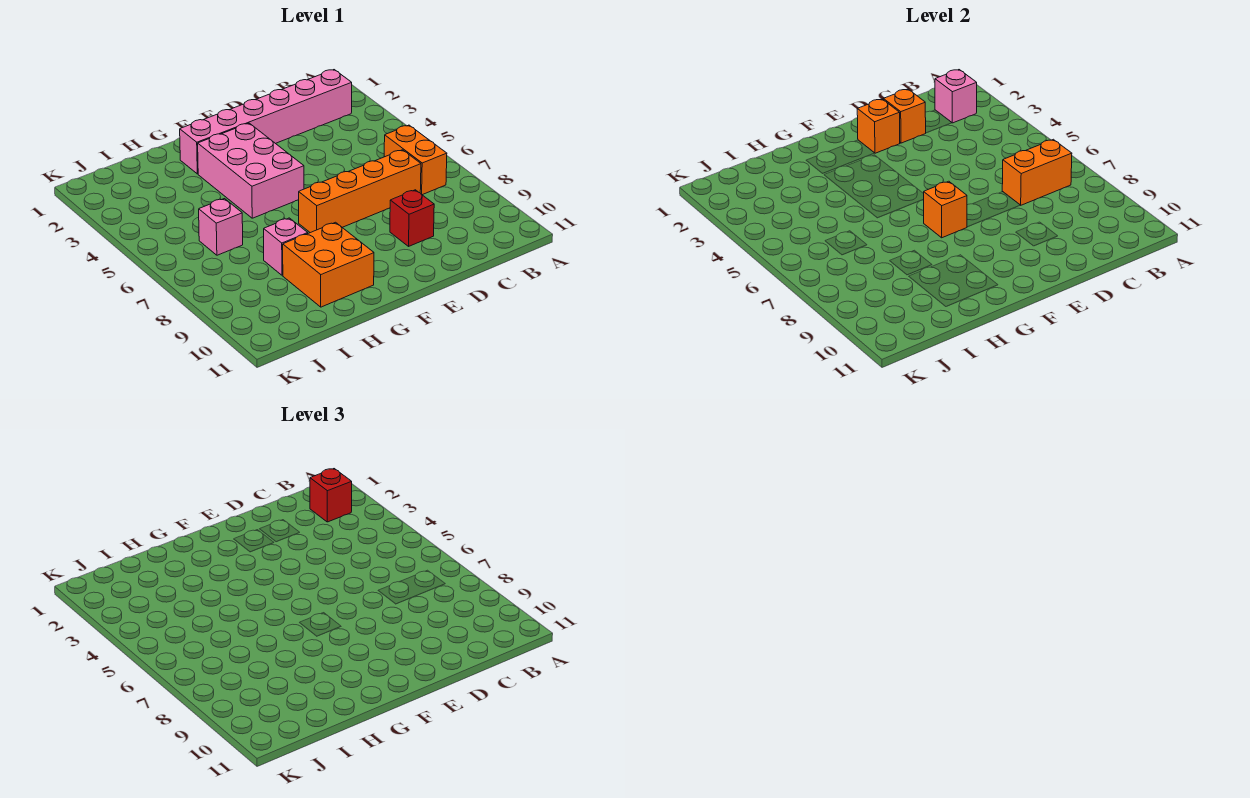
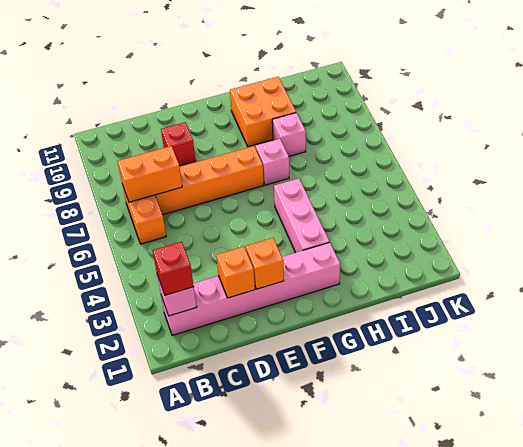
pink brick F3:G5 level 1 -> pink brick G3:G5 level 1
orange brick F7 level 2 -> none
pink brick I6 level 1 -> pink brick G7 level 1

